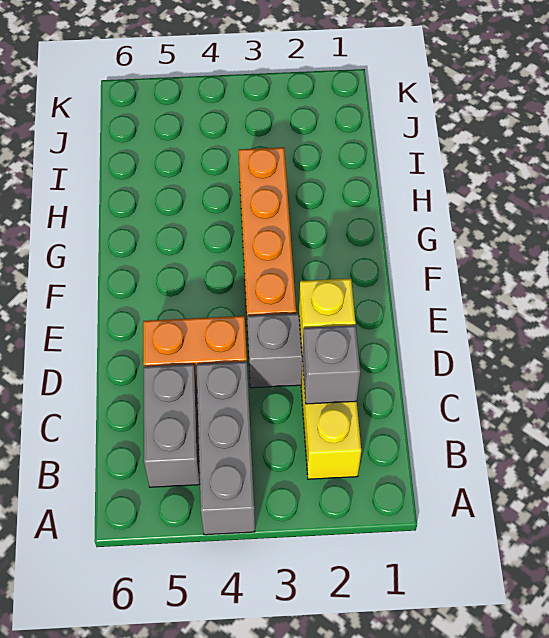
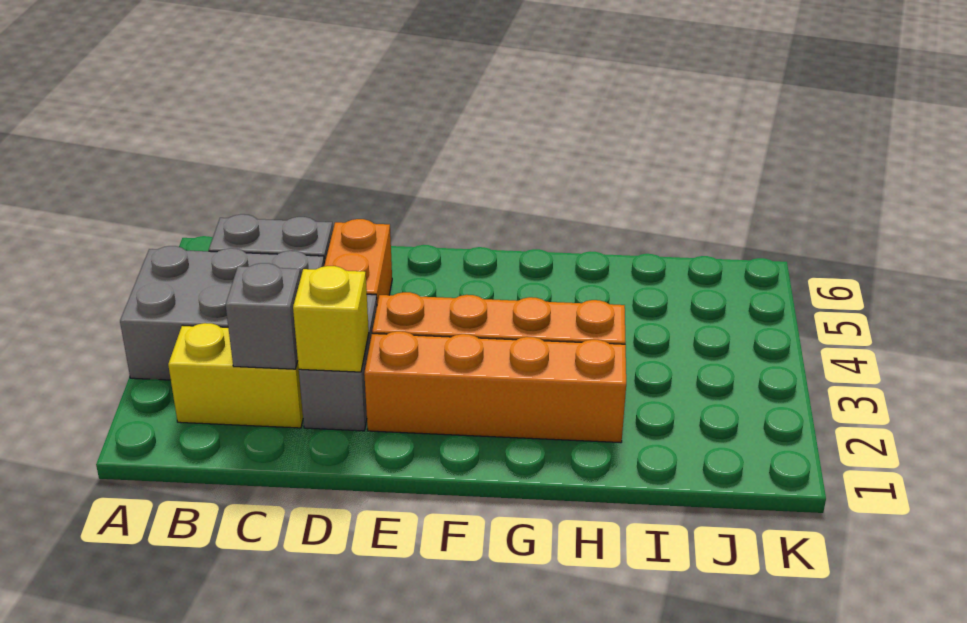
grey brick A4:C4 level 1 -> grey brick A3:C4 level 1
none -> orange brick E2:H2 level 1

